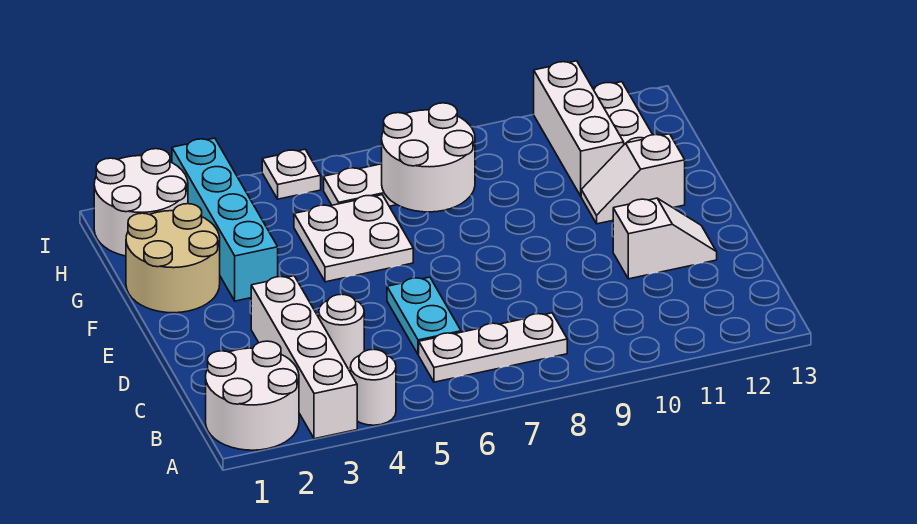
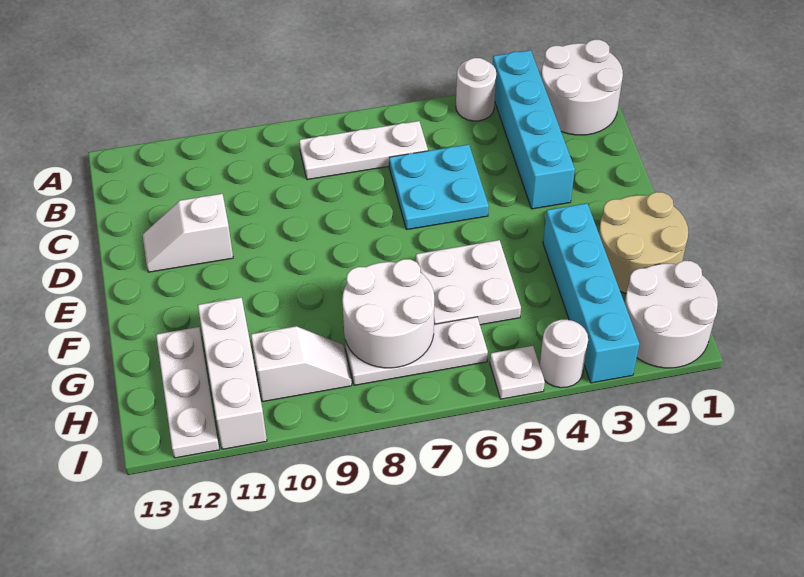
white brick A3:D3 level 1 -> cyan brick A3:D3 level 1
white round brick C4 level 1 -> white round brick I4 level 1
cyan plate C6:D6 level 1 -> cyan plate C5:D6 level 1
white slope F11:F12 level 1 top 12 -> white slope H9:H10 level 1 top 10

